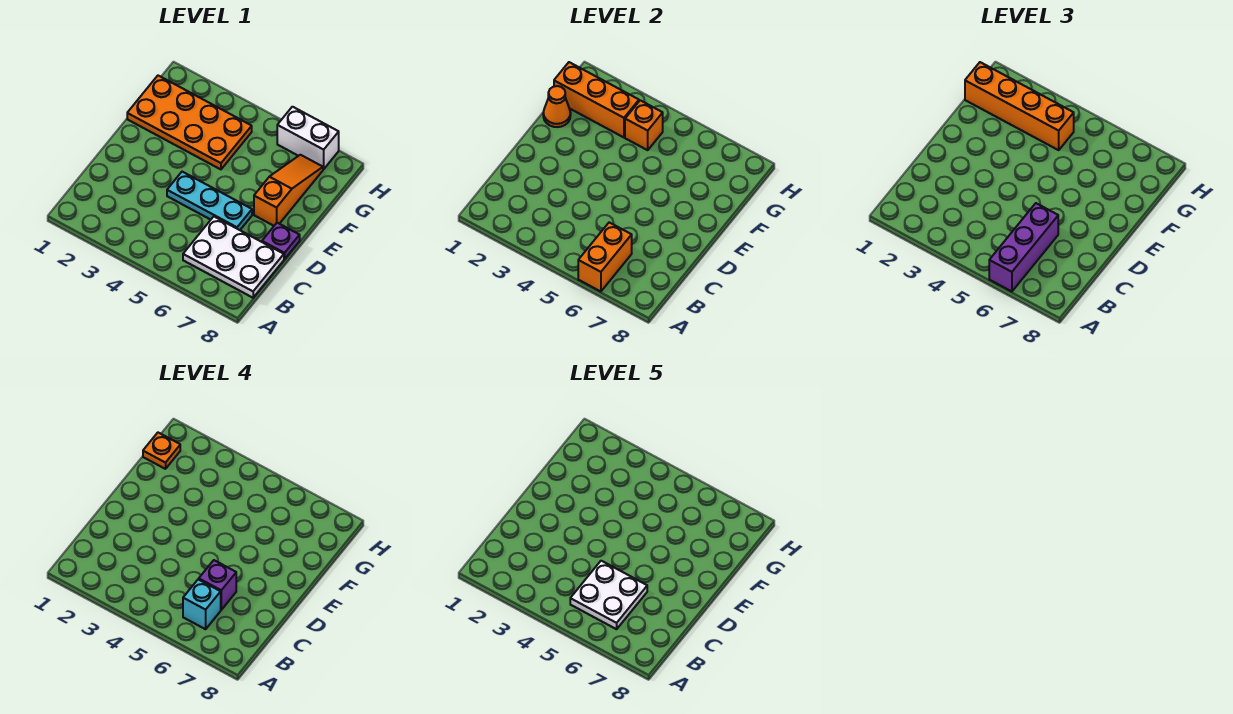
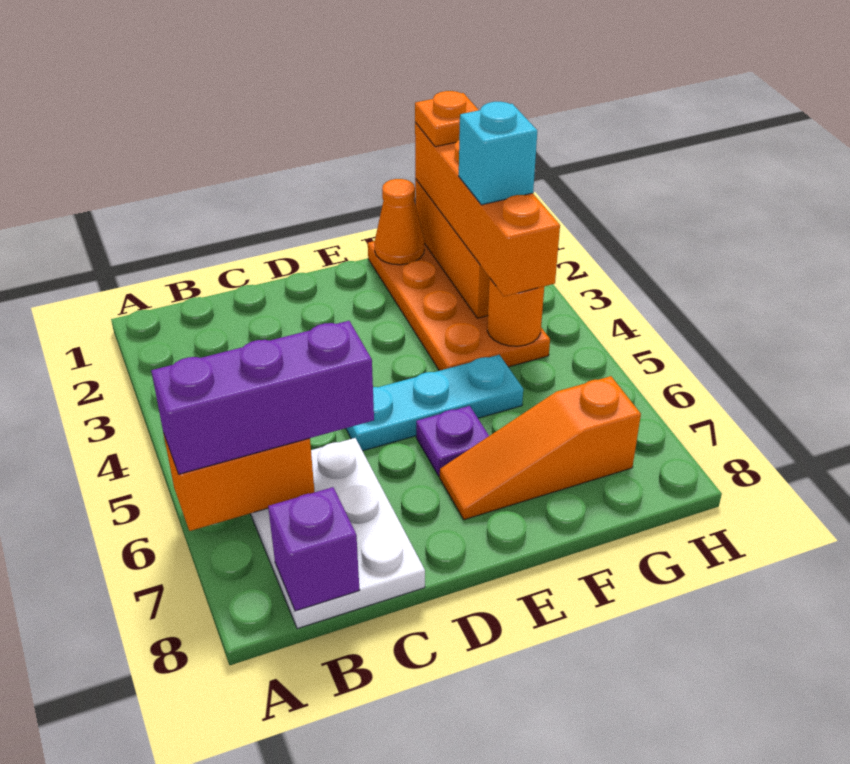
white plate B5:C6 level 5 -> none
cyan brick B6 level 4 -> cyan brick G3 level 4
purple brick C6 level 4 -> purple brick B8 level 2
cyan plate D4:D6 level 1 -> cyan plate D5:F5 level 1
purple plate D8 level 1 -> purple plate E6 level 1
orange slope E7:G7 level 1 top E -> orange slope E7:G7 level 1 top G
orange brick G4 level 2 -> orange round brick G4 level 2
white brick H6:H7 level 1 -> none

